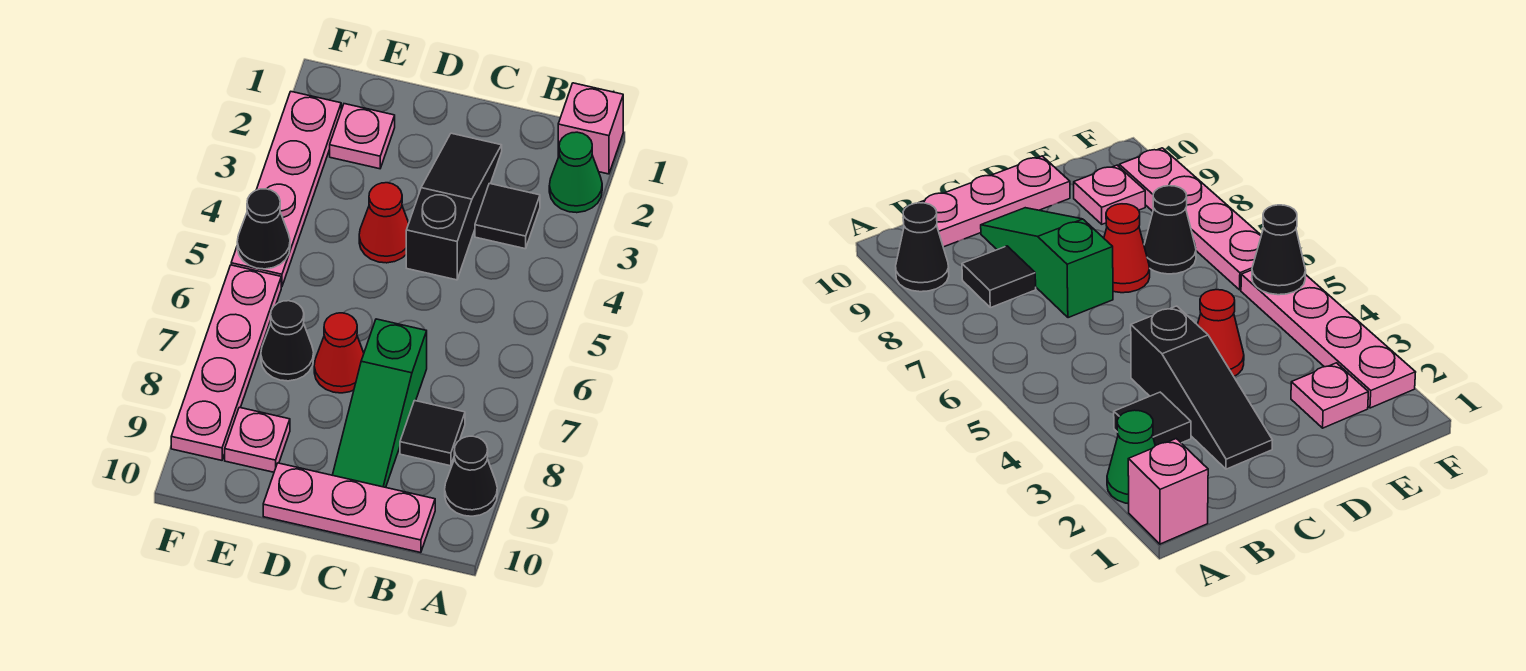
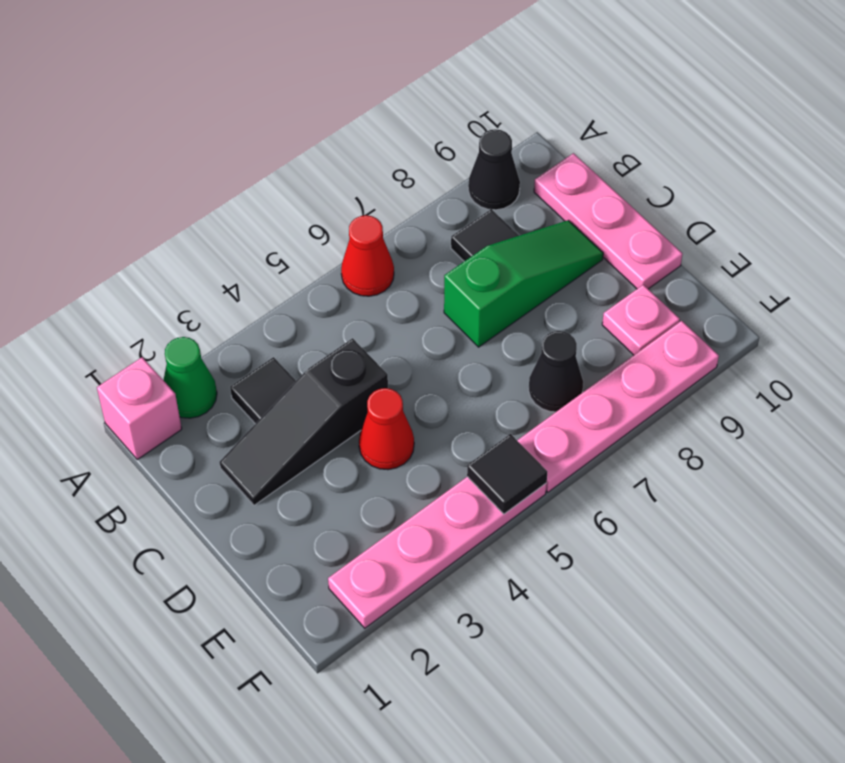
red cone D7 level 1 -> red cone A6 level 1
pink plate E2 level 1 -> none
black cone F5 level 2 -> black tile F5 level 2

